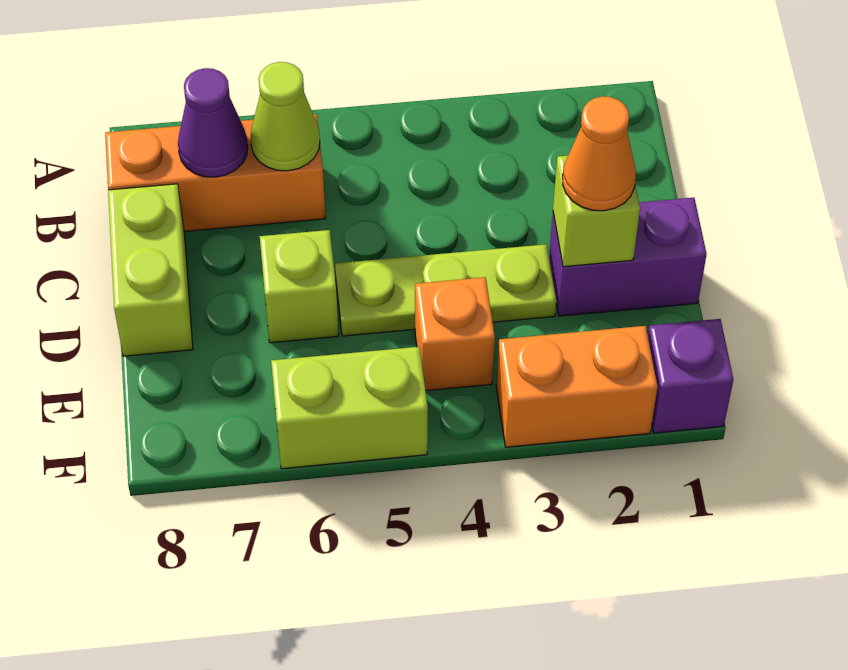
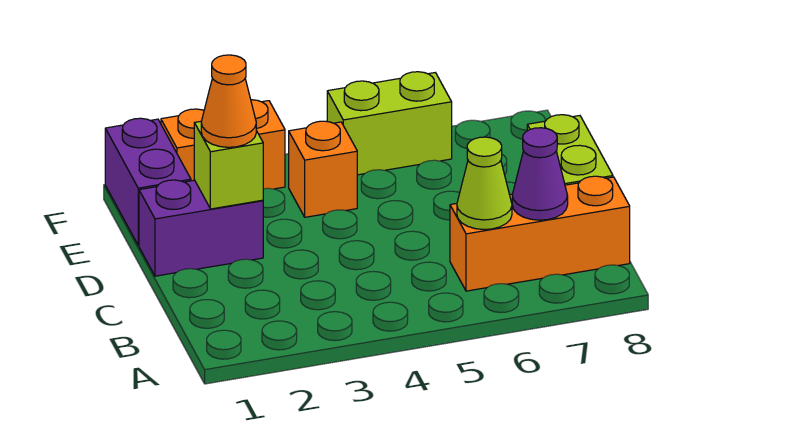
lime plate D3:D5 level 1 -> none
lime brick D6 level 1 -> none
purple brick F1 level 1 -> purple brick E1:F1 level 1

